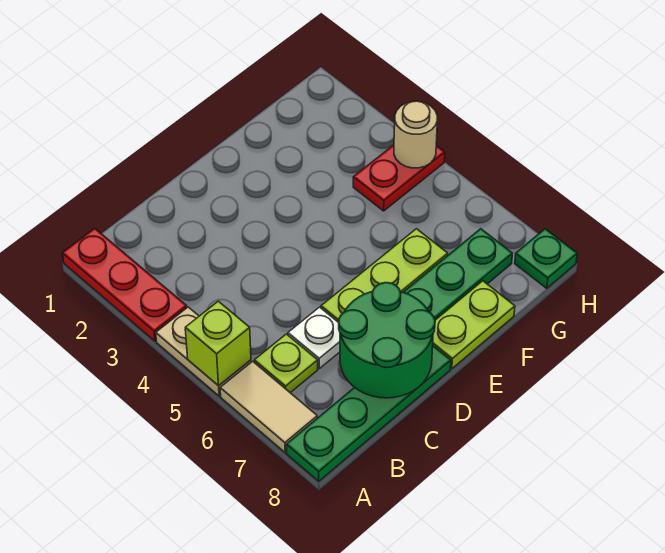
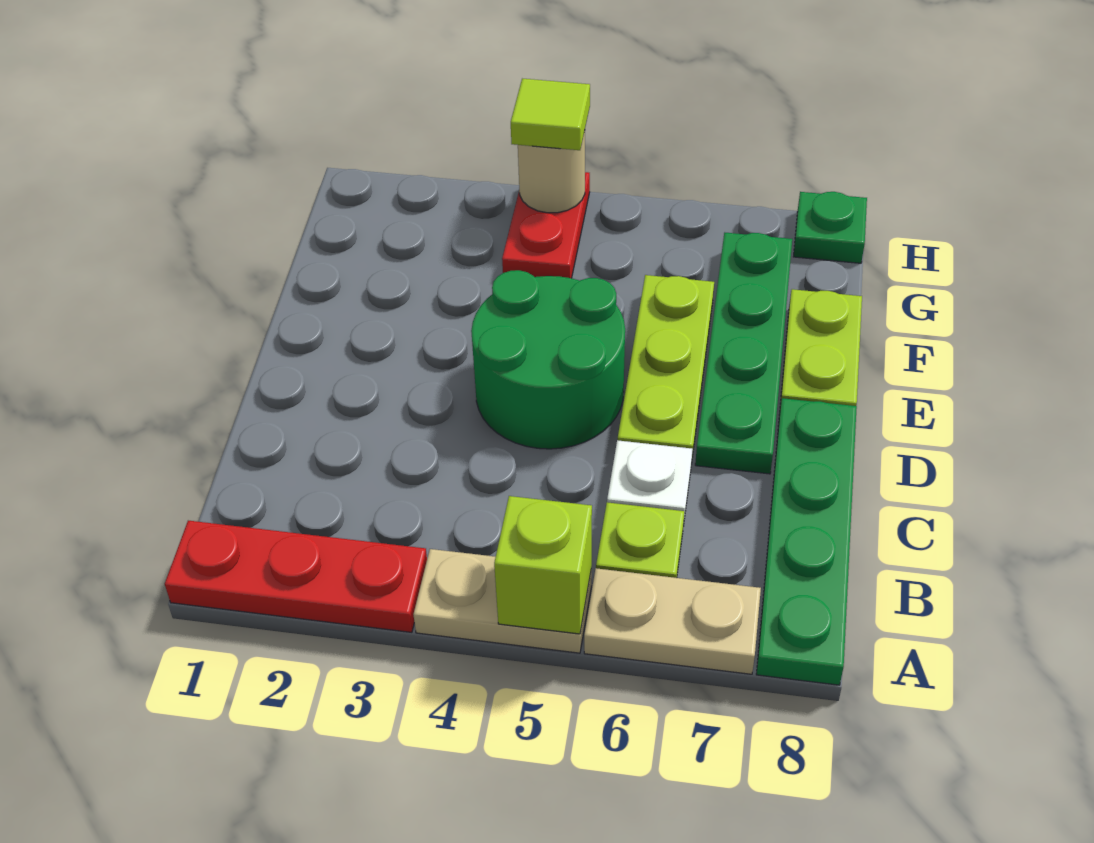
tan tile A6:A7 level 1 -> tan plate A6:A7 level 1
green round brick C7:D8 level 2 -> green round brick D4:E5 level 1
none -> lime tile H4 level 3

